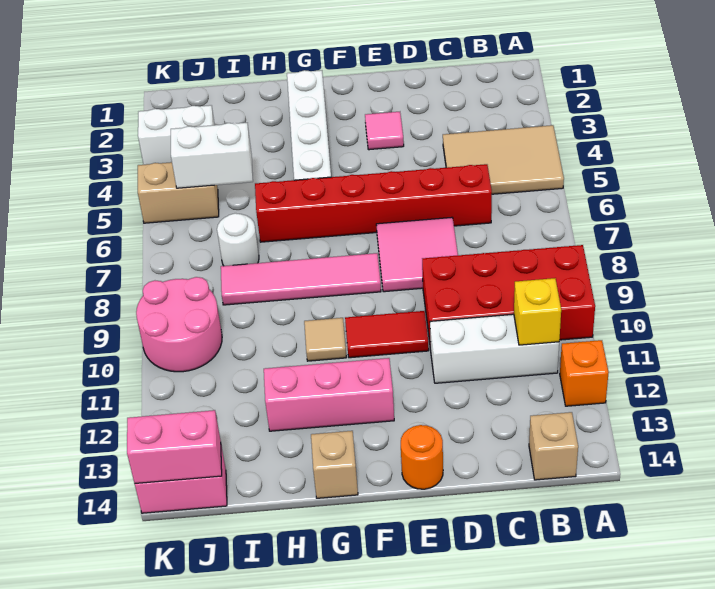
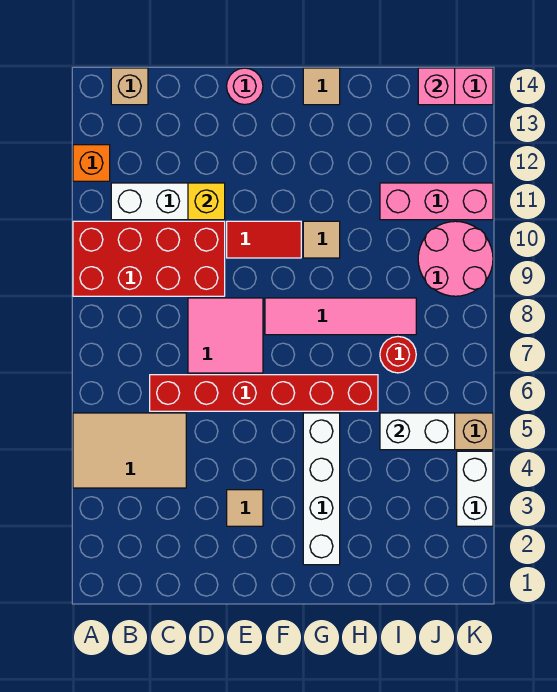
yellow brick B11 level 2 -> yellow brick D11 level 2
pink tile E3 level 1 -> tan tile E3 level 1
orange round brick E14 level 1 -> pink round brick E14 level 1
pink brick F12:H12 level 1 -> pink brick I11:K11 level 1
tan brick G14 level 1 -> tan tile G14 level 1
white round brick I7 level 1 -> red round brick I7 level 1
white brick J3:K3 level 1 -> white brick K3:K4 level 1
pink brick J14:K14 level 2 -> pink brick J14 level 2

